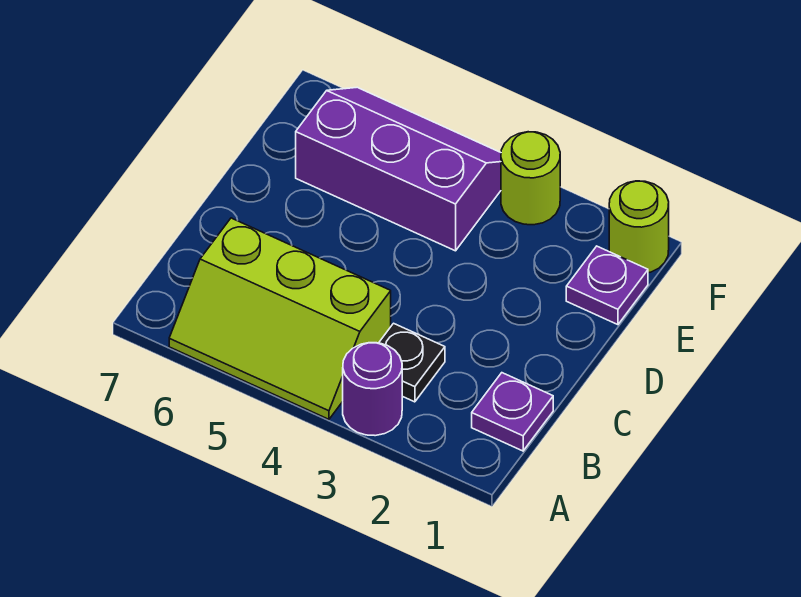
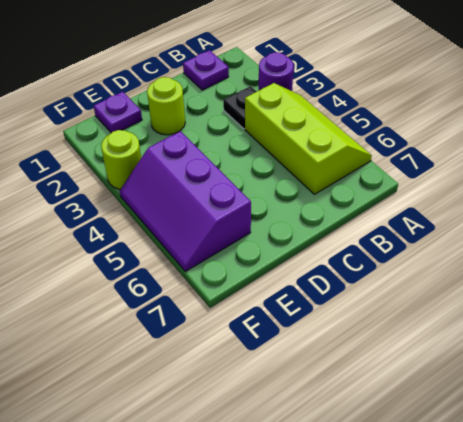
lime round brick F1 level 1 -> lime round brick D2 level 1

